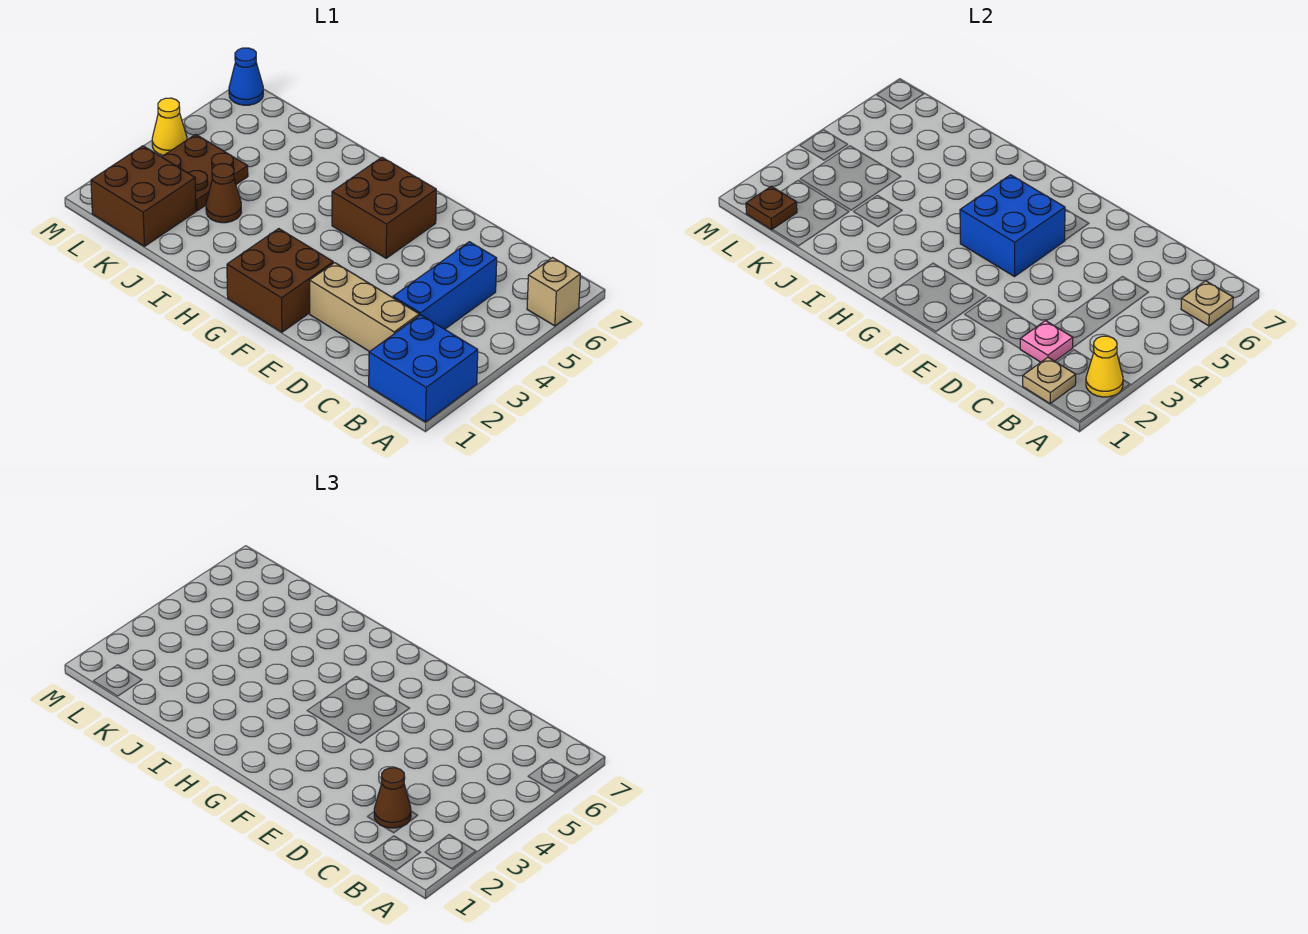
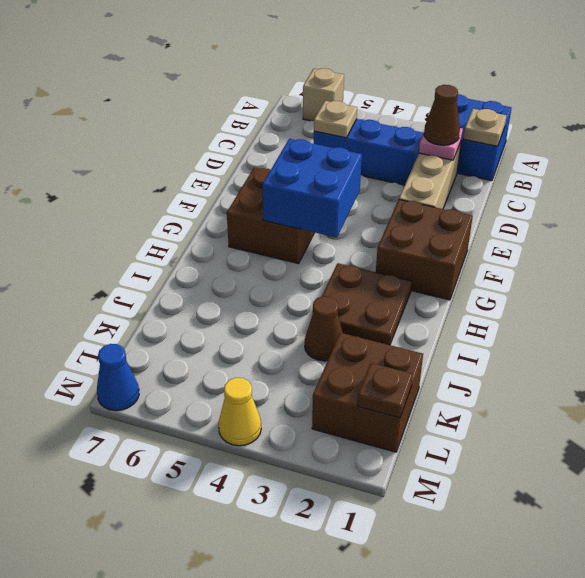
yellow cone A2 level 2 -> none
tan plate A6 level 2 -> tan plate C5 level 2
brown plate K3:L4 level 1 -> brown plate H2:I3 level 1

